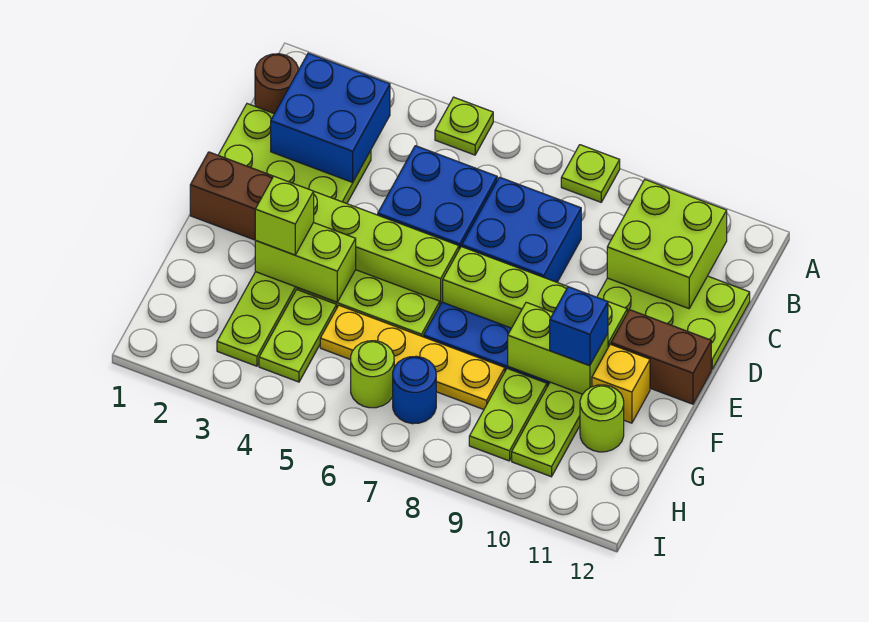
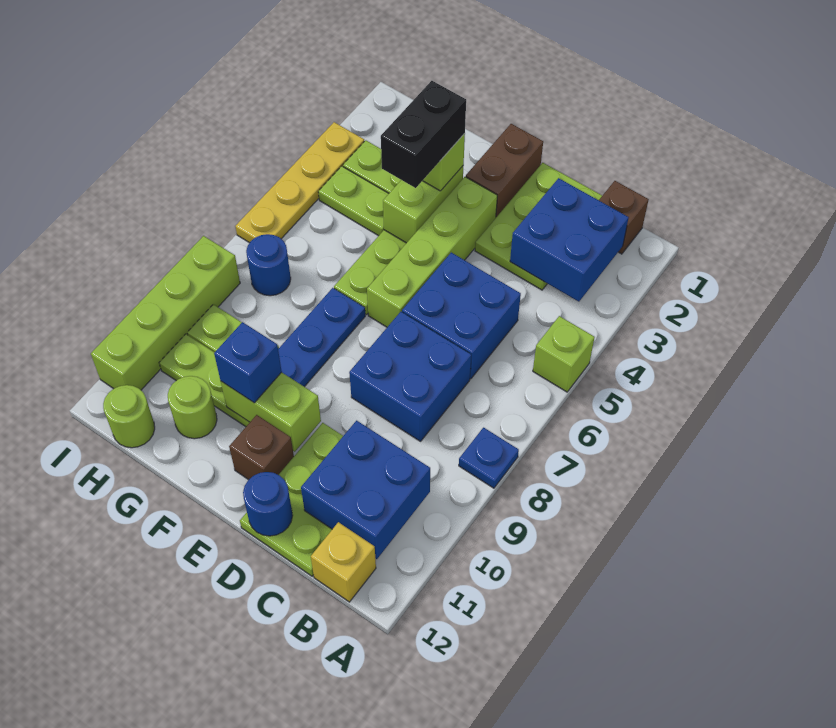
lime plate A5 level 1 -> lime brick A5 level 1
lime plate A8 level 1 -> blue plate A8 level 1
brown round brick B1 level 1 -> brown brick B1 level 1
lime brick B10:C11 level 2 -> blue brick B10:C11 level 2
none -> blue round brick D12 level 2
lime brick E7:E10 level 1 -> lime brick I8:I11 level 1
brown brick E11:E12 level 1 -> brown brick E11 level 1
none -> black brick F3:F4 level 4
lime brick F9:F10 level 2 -> lime brick E10:F10 level 2
yellow brick F11 level 1 -> yellow brick B12 level 1
yellow plate G5:G8 level 1 -> yellow plate I3:I6 level 1
lime round brick H6 level 1 -> lime round brick H12 level 1

